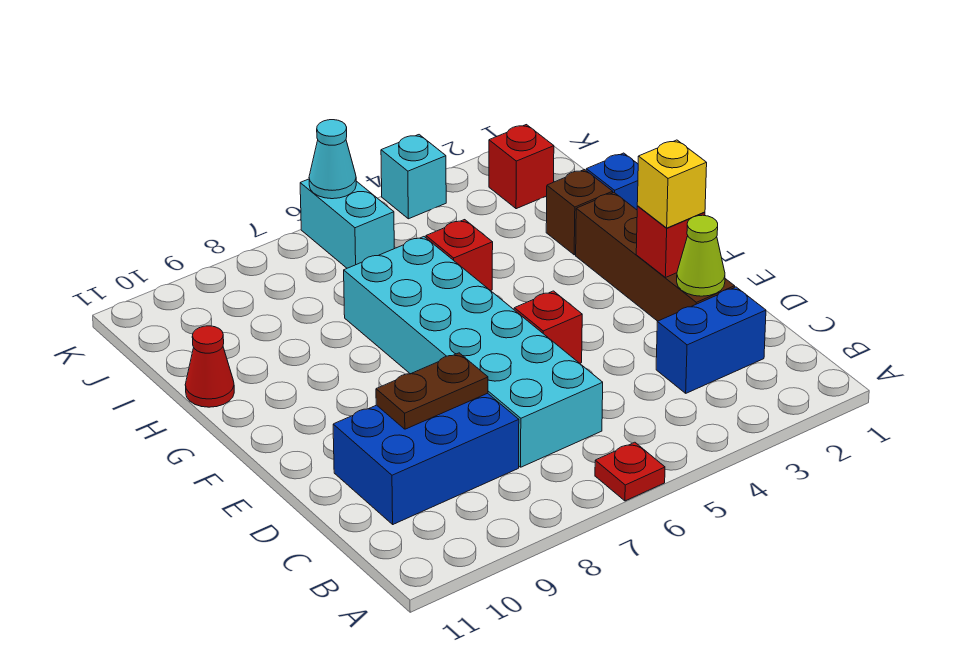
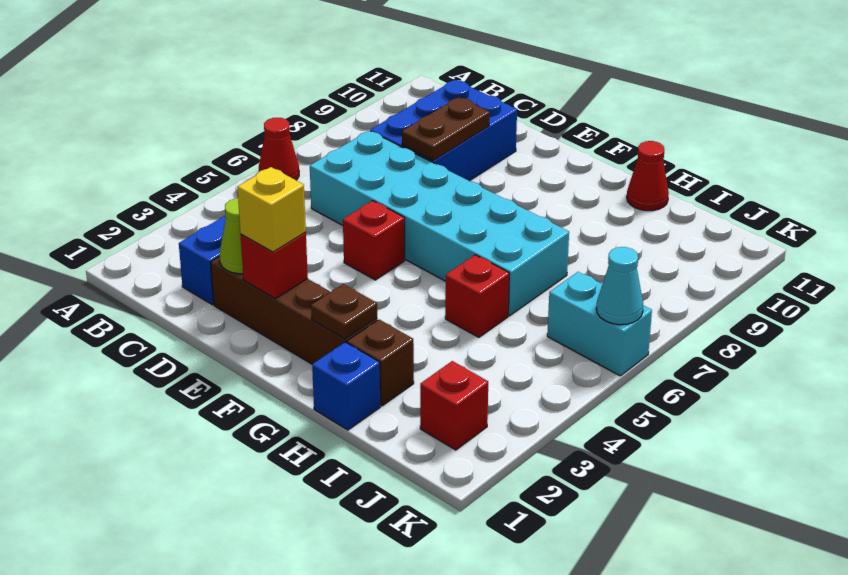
red plate A6 level 1 -> red cone A6 level 1
none -> brown plate G2 level 2
cyan brick K4 level 1 -> none

